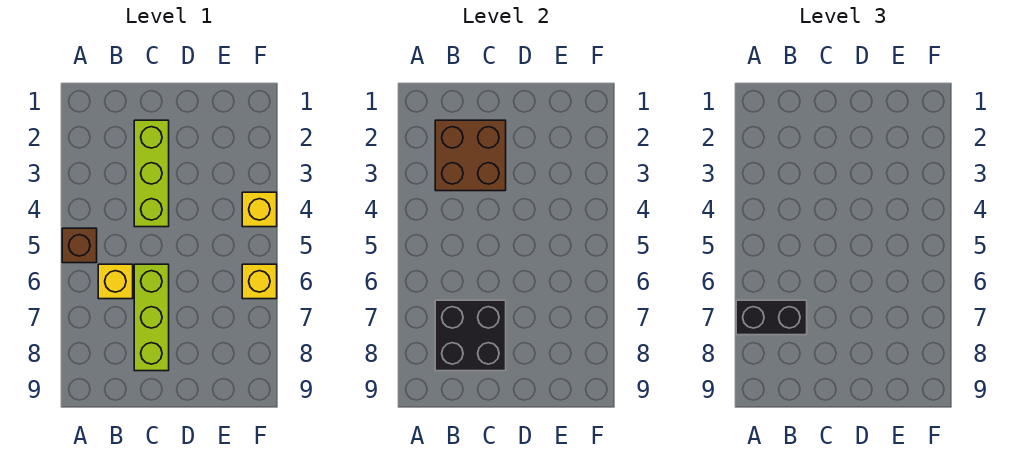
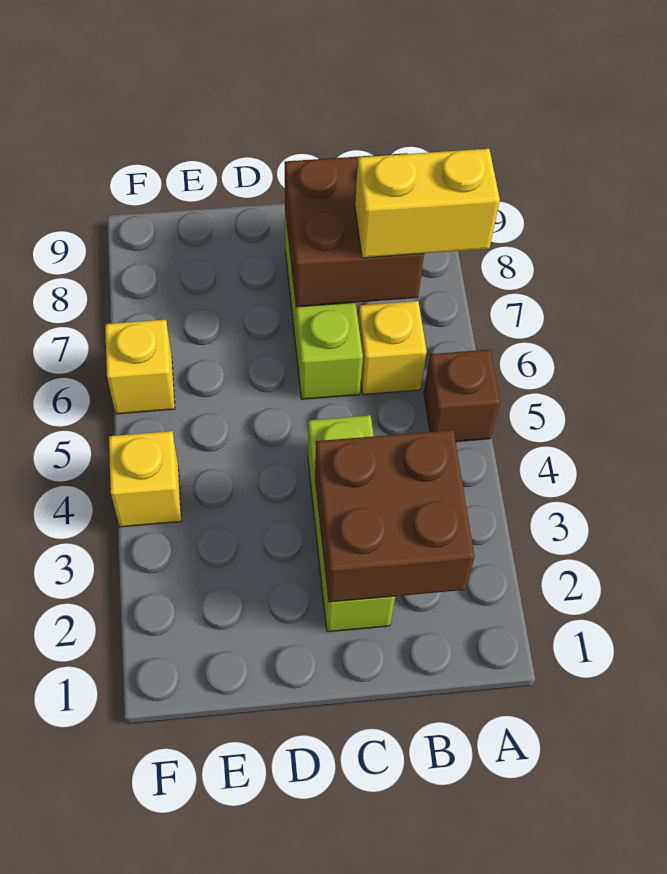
black brick A7:B7 level 3 -> yellow brick A7:B7 level 3
black brick B7:C8 level 2 -> brown brick B7:C8 level 2

